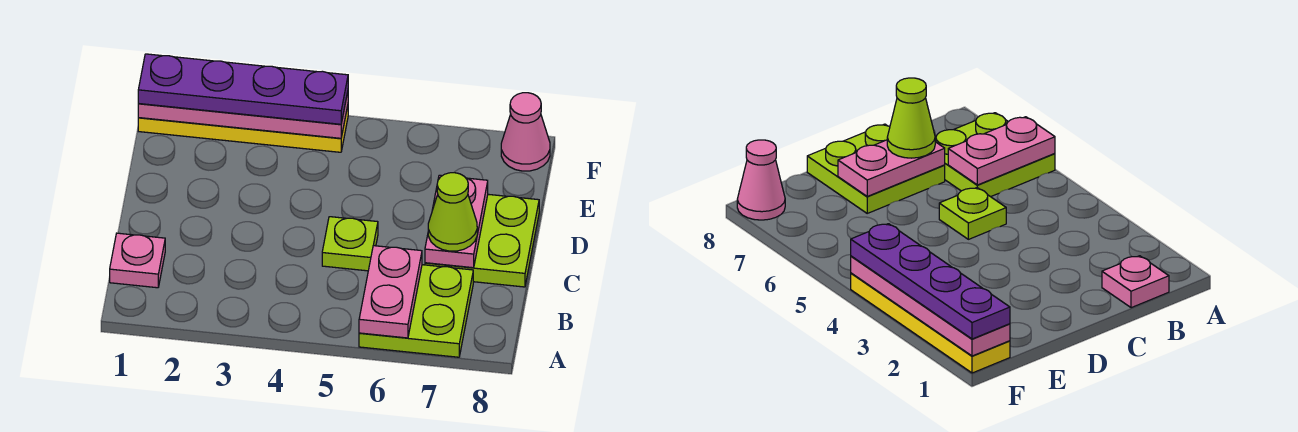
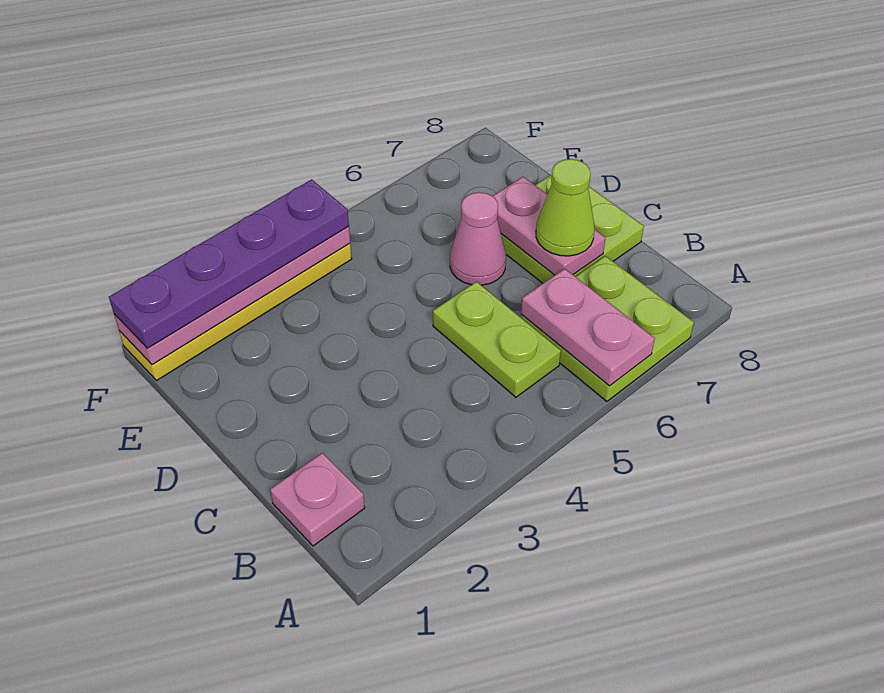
lime plate C5 level 1 -> lime plate B5:C5 level 1
pink cone F8 level 1 -> pink cone D6 level 1

